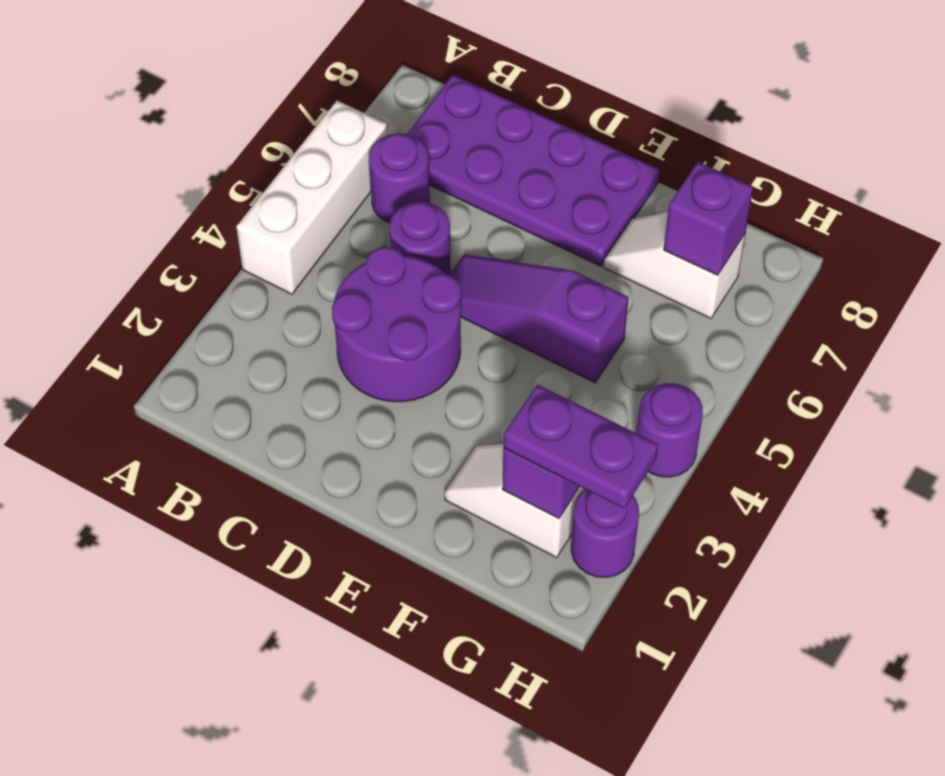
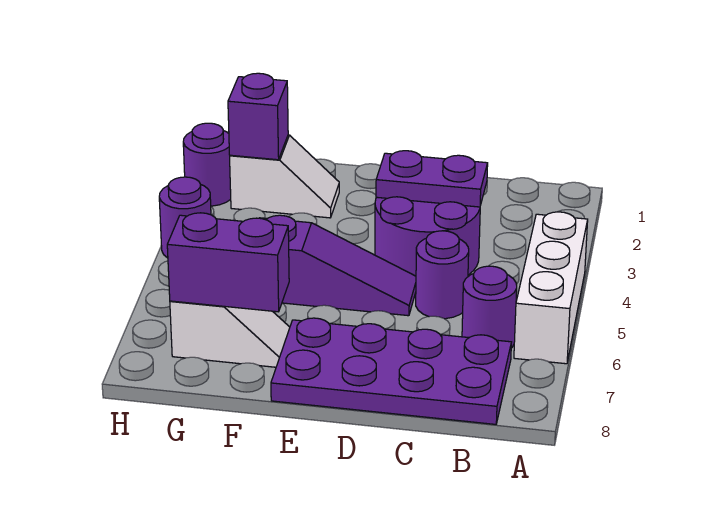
purple plate G2:H2 level 3 -> purple plate C3:D3 level 2
purple brick G7 level 2 -> purple brick F7:G7 level 2

